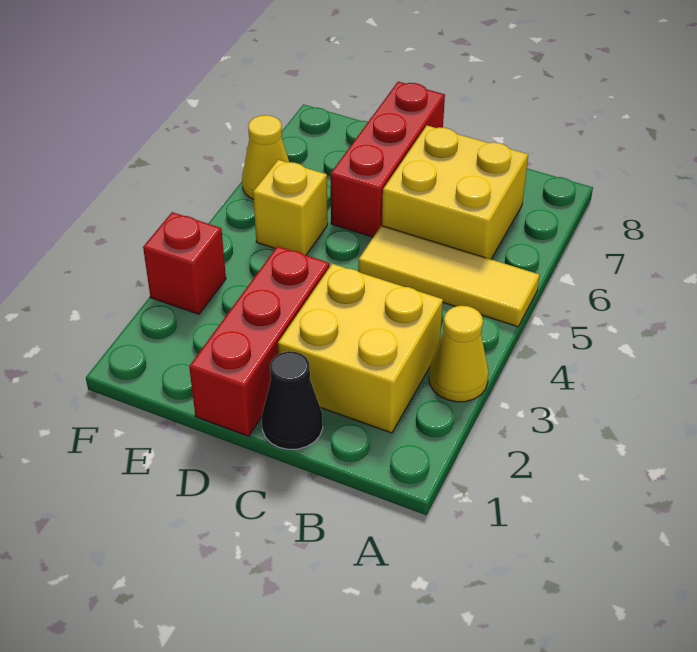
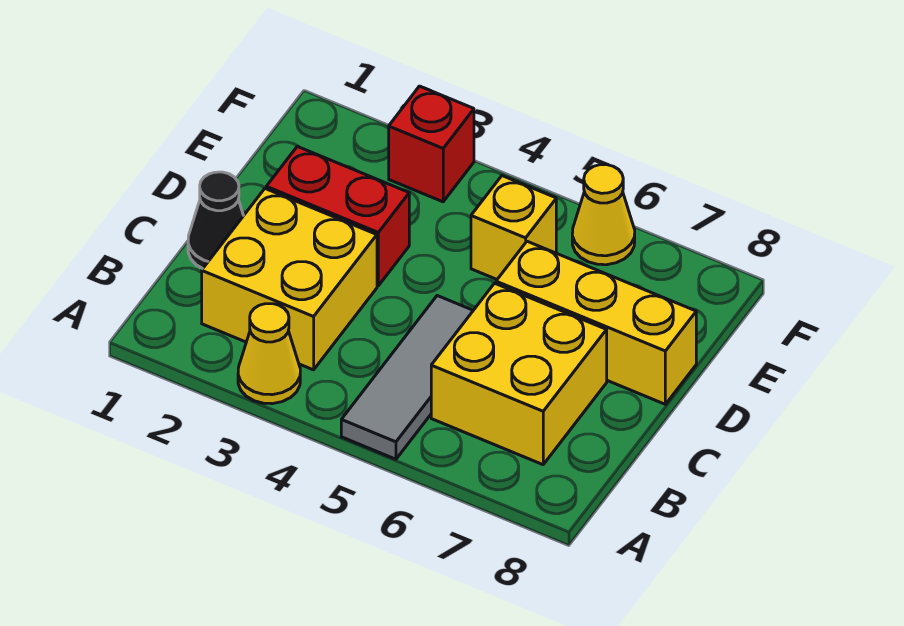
yellow tile A5:C5 level 1 -> grey tile A5:C5 level 1
red brick D1:D3 level 1 -> red brick D2:D3 level 1
red brick D6:D8 level 1 -> yellow brick D6:D8 level 1

